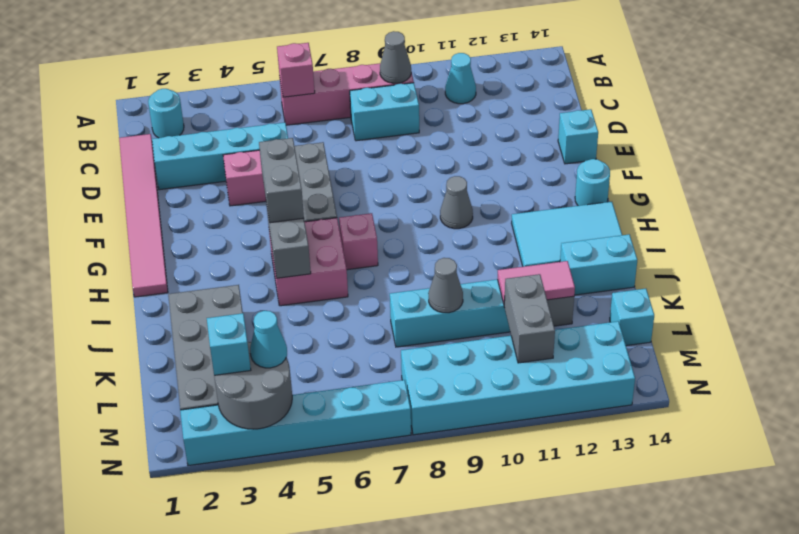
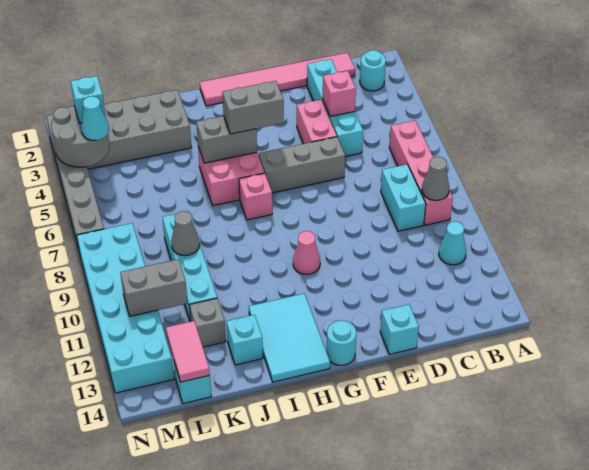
pink brick B6 level 2 -> pink brick D4 level 2
grey cone G10 level 1 -> pink cone G10 level 1
cyan brick J13:J14 level 1 -> cyan brick J13 level 1
pink tile K11:K12 level 2 -> pink tile L13:L14 level 2
cyan brick N2:N7 level 1 -> grey brick N2:N7 level 1

